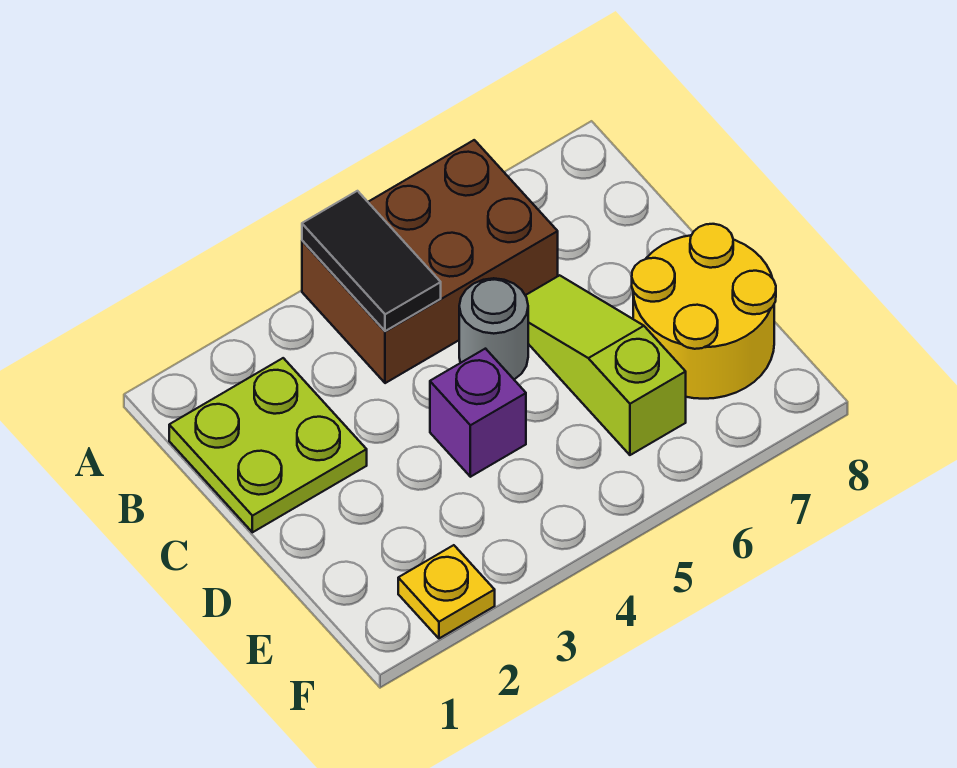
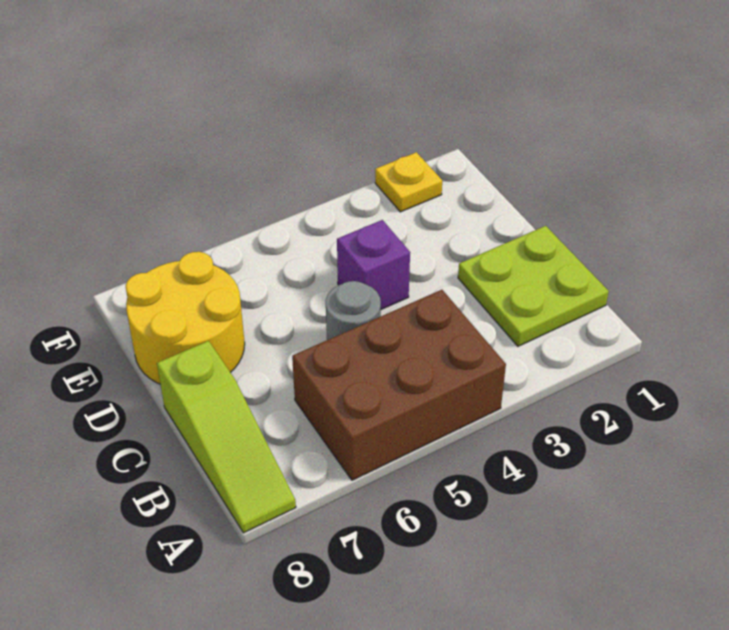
black tile A4:B4 level 2 -> none
lime slope C6:E6 level 1 top E -> lime slope A8:C8 level 1 top C

